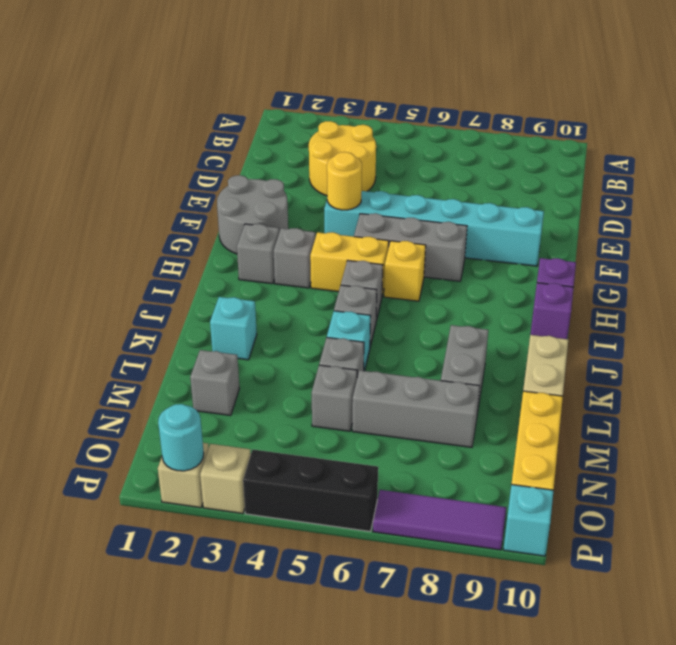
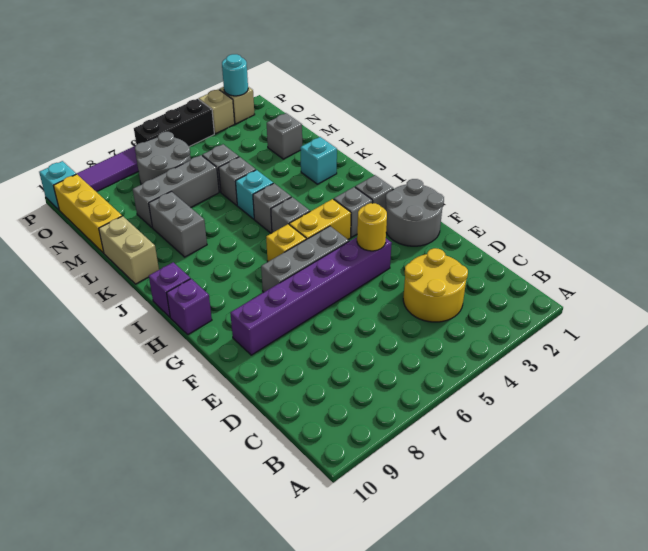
cyan brick F4:F9 level 1 -> purple brick F4:F9 level 1
none -> grey round brick N6:O7 level 1

